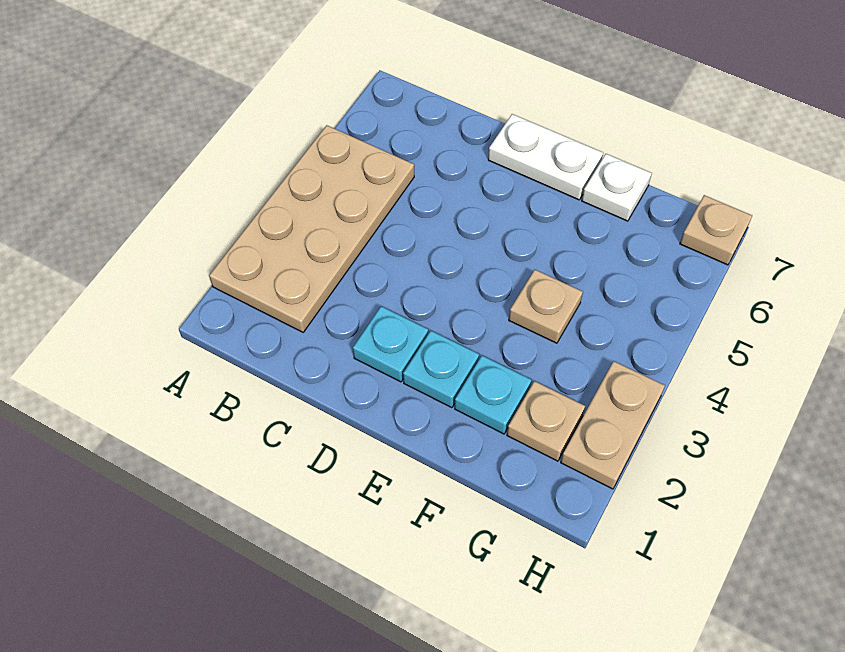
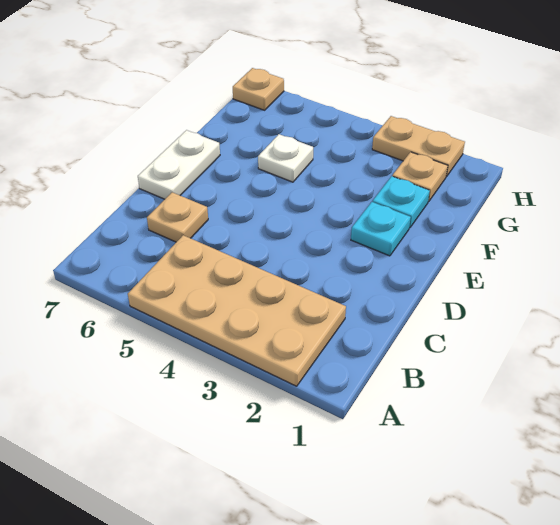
cyan plate D2 level 1 -> none
tan plate F4 level 1 -> tan plate C6 level 1
white plate F7 level 1 -> white plate F5 level 1

